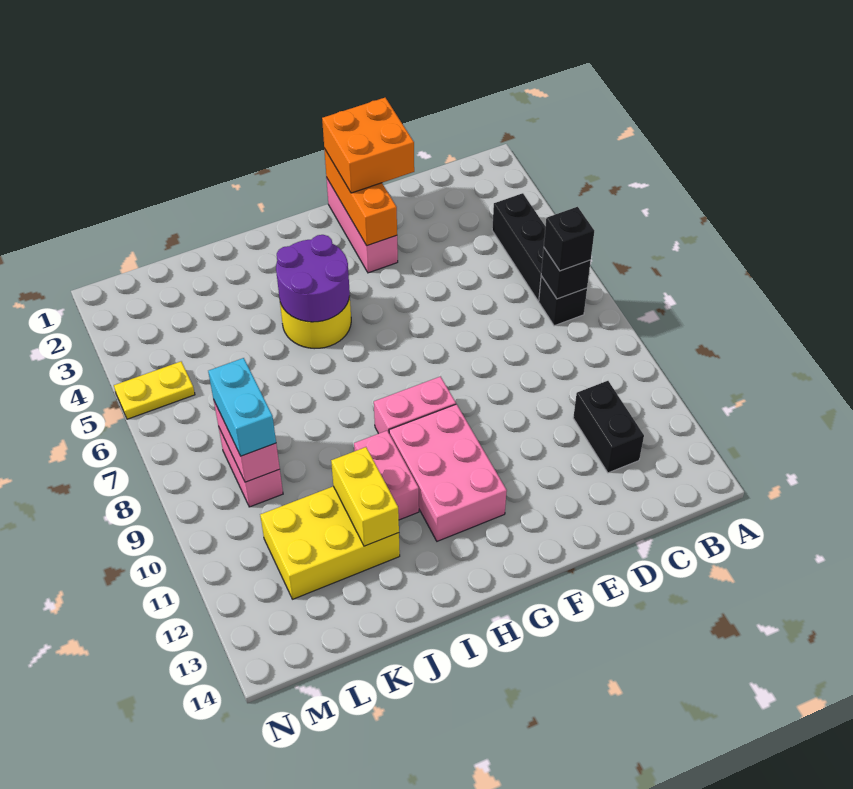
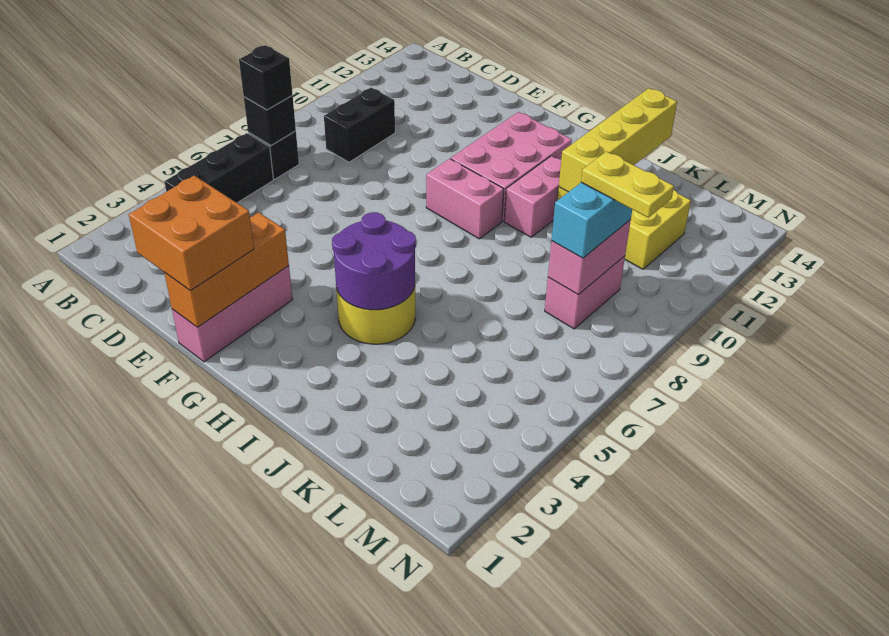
black brick C11:C12 level 1 -> black brick C9:C10 level 1
yellow brick J11:J12 level 2 -> yellow brick J11:J14 level 2
yellow plate M5:N5 level 1 -> yellow plate L9:M9 level 4

